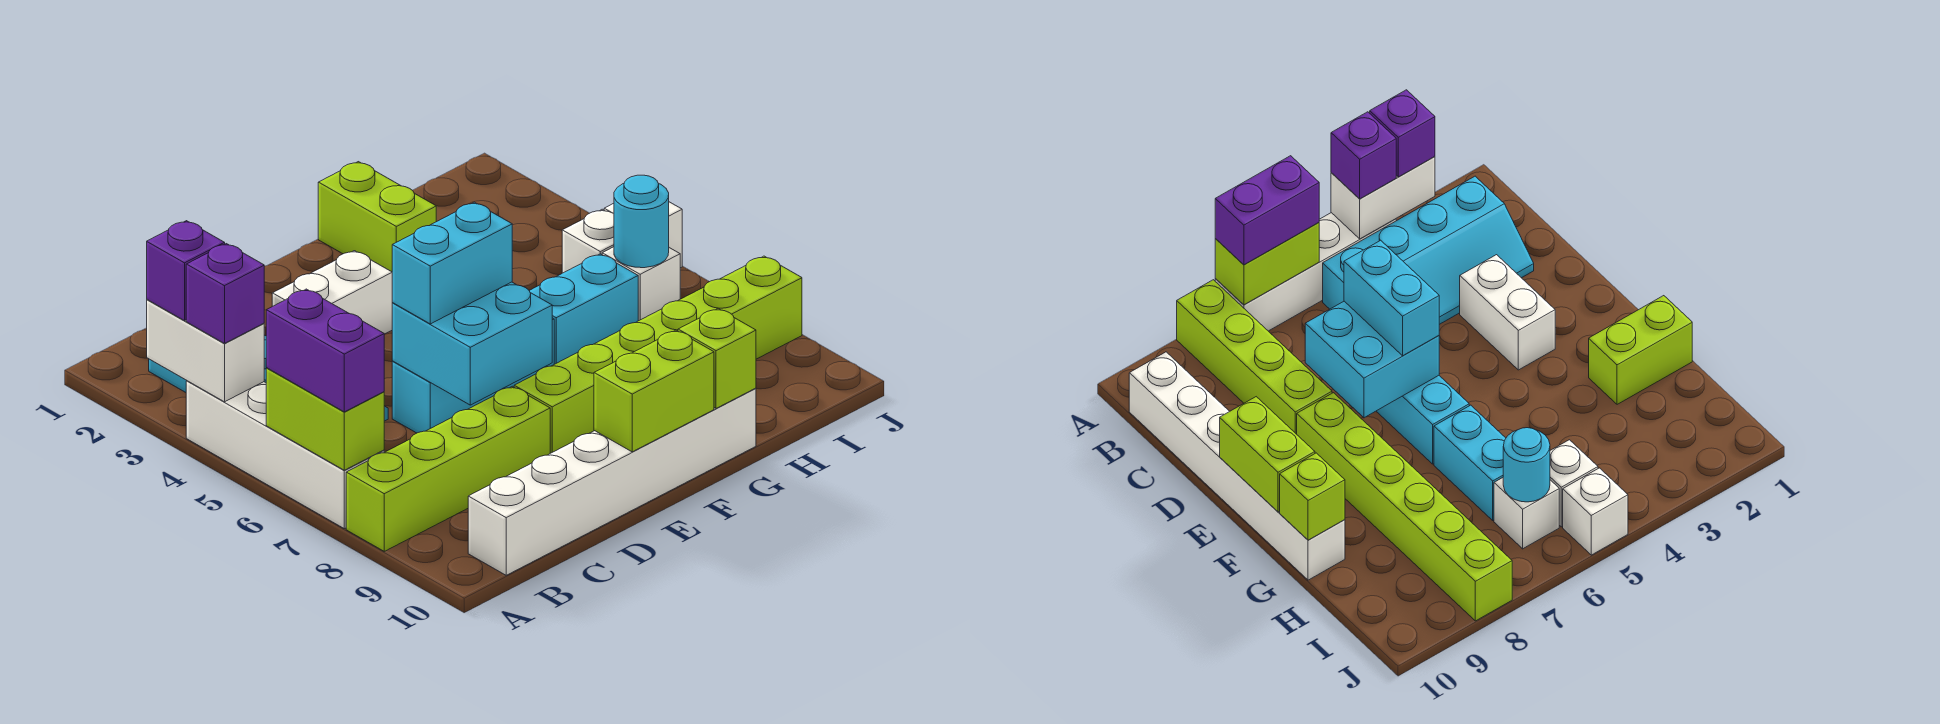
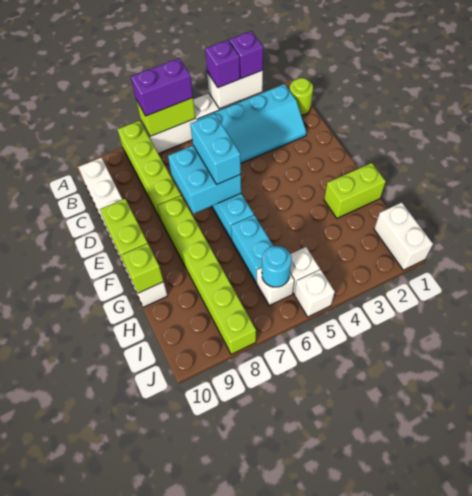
none -> lime round brick B1 level 1
white brick D3:E3 level 1 -> white brick I1:J1 level 1

